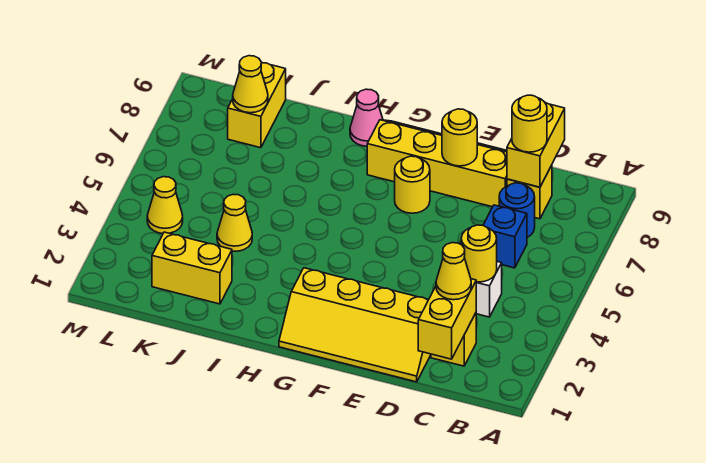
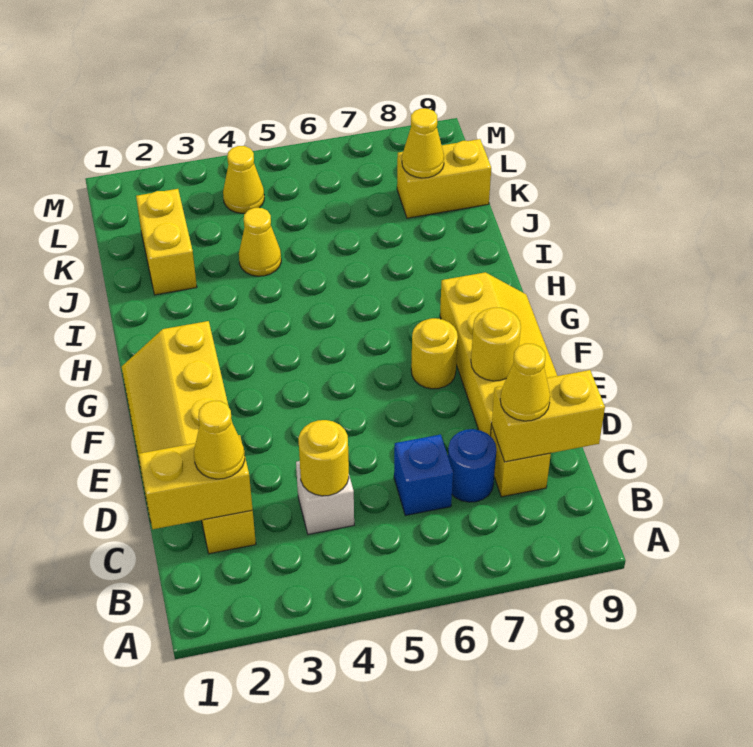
yellow round brick C8 level 3 -> yellow cone C8 level 3
pink cone H9 level 1 -> none

